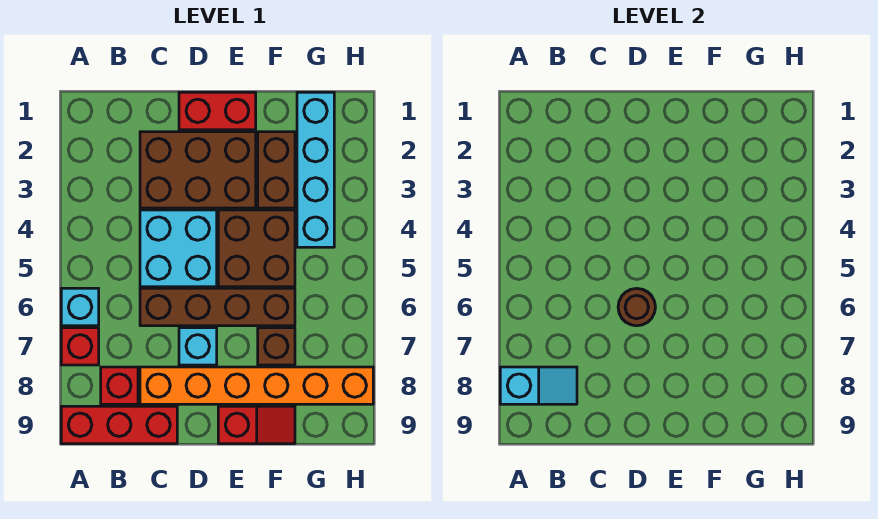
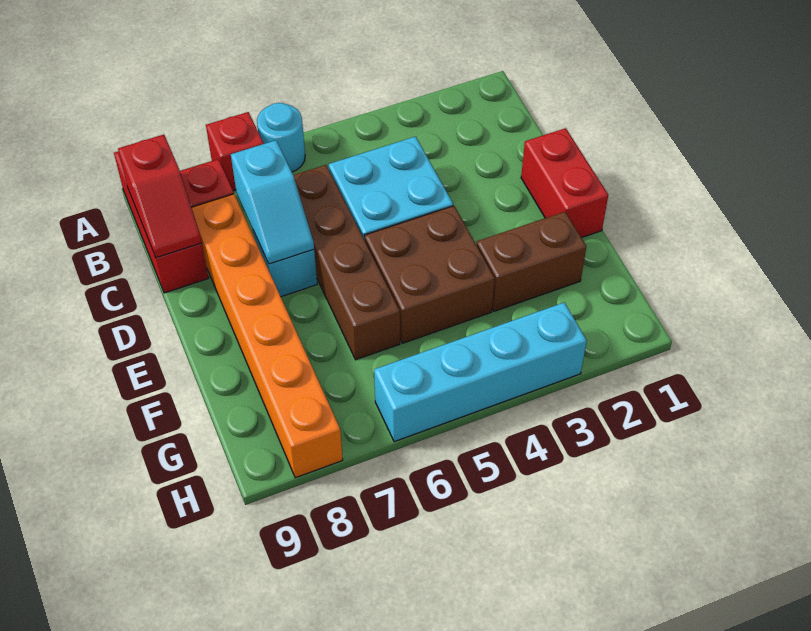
cyan brick A6 level 1 -> cyan round brick A6 level 1
cyan slope A8:B8 level 2 top A -> cyan slope C7:D7 level 2 top C
brown brick C2:E3 level 1 -> none
brown round brick D6 level 2 -> none
red slope E9:F9 level 1 top E -> red slope B9:C9 level 2 top B
brown brick F7 level 1 -> none
cyan brick G1:G4 level 1 -> cyan brick H3:H6 level 1

